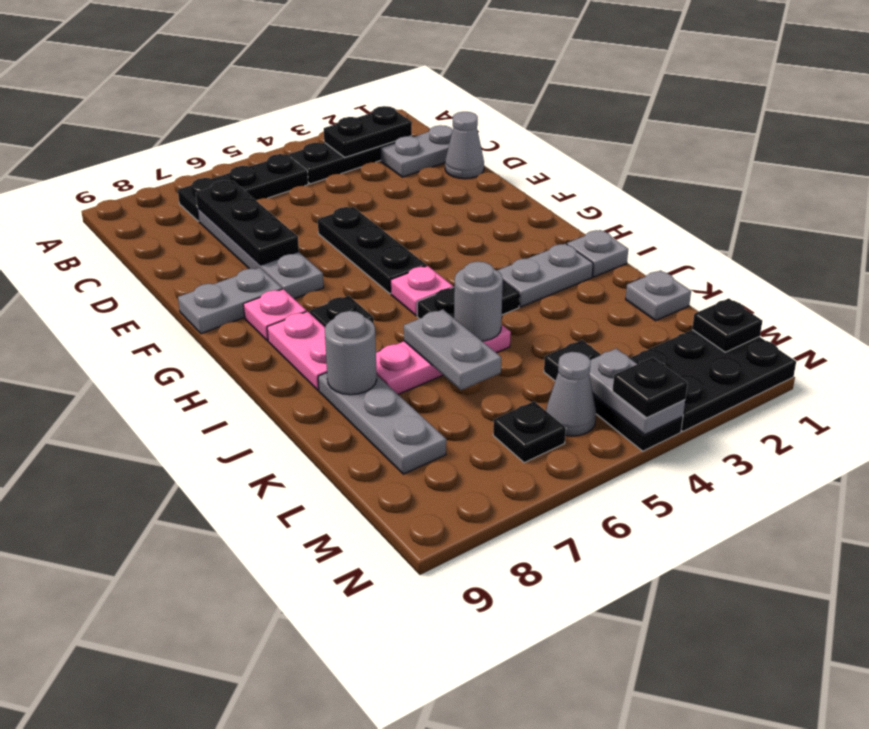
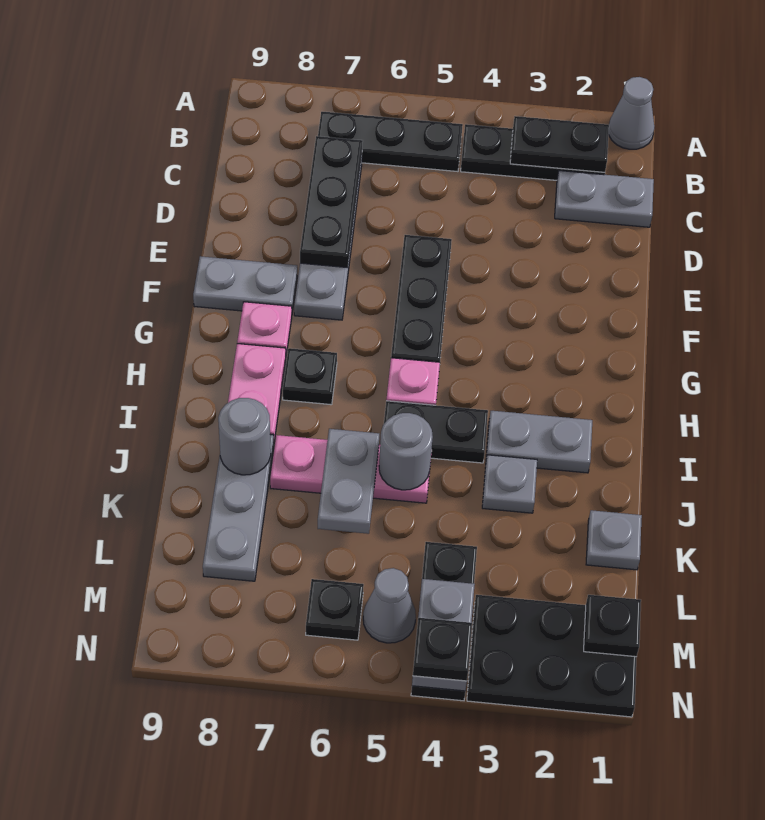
grey cone D1 level 1 -> grey cone A1 level 1
grey plate I1 level 1 -> grey plate J3 level 1

